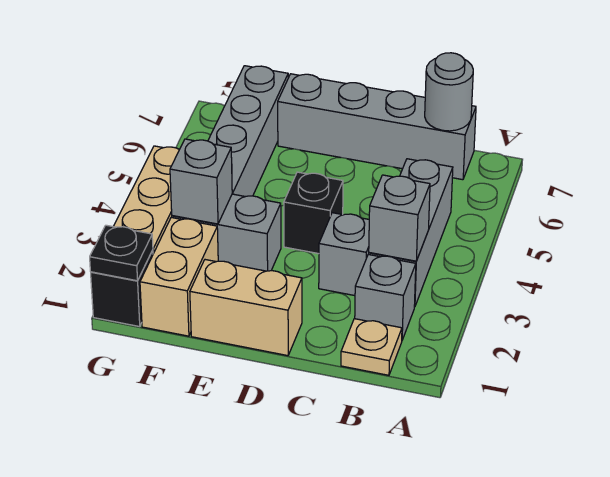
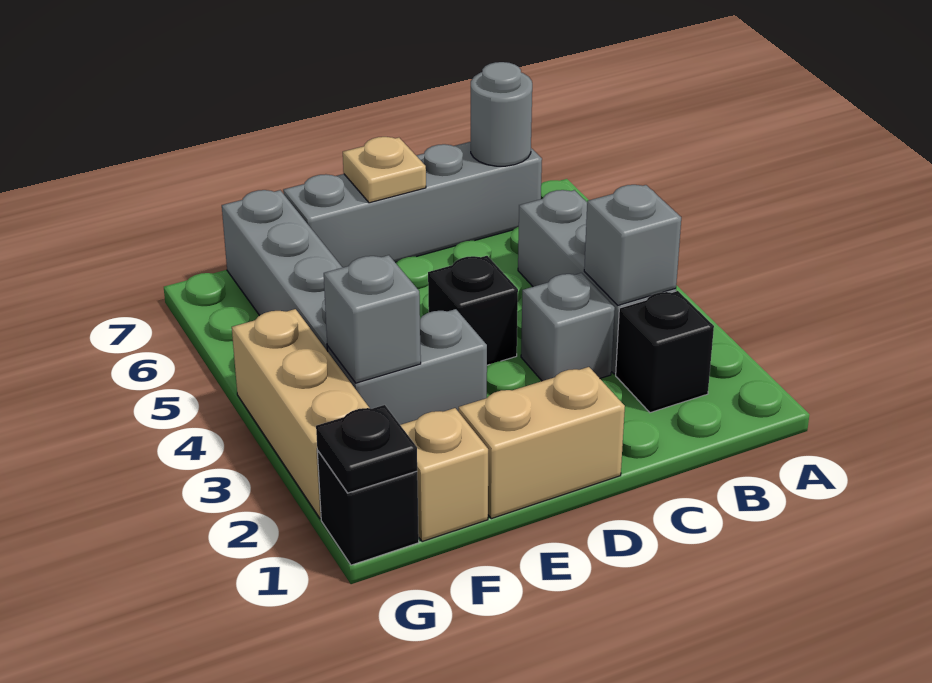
tan plate B1 level 1 -> tan plate D7 level 2
grey brick B2 level 1 -> black brick B2 level 1
tan brick F1:F2 level 1 -> tan brick F1 level 1

